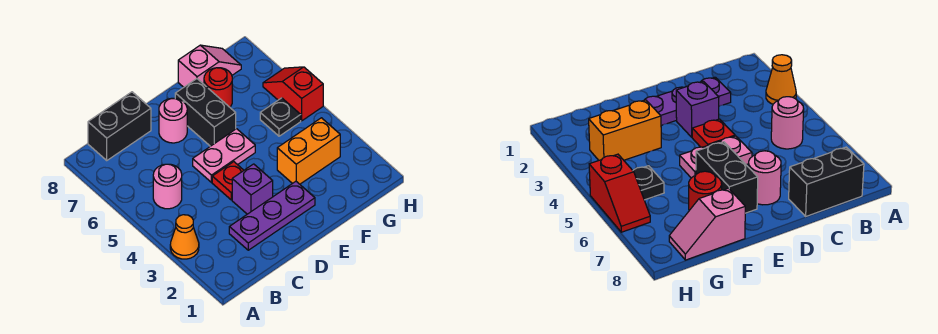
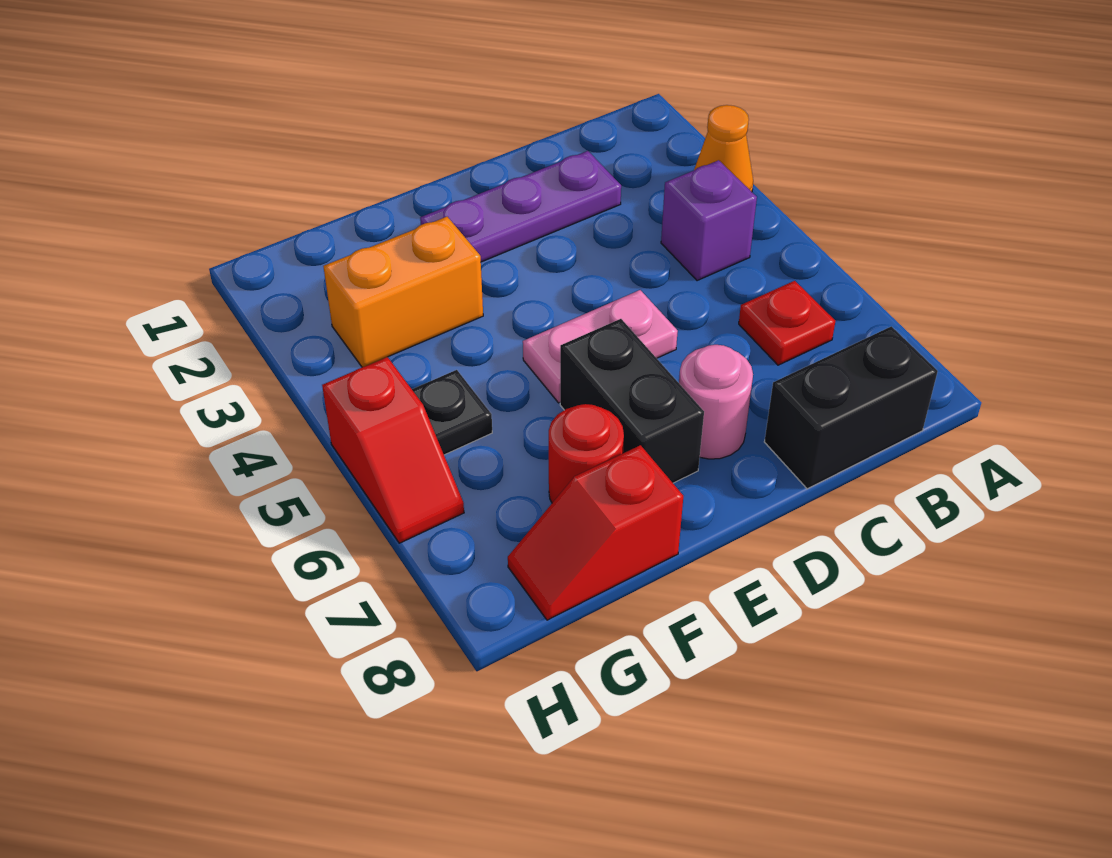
pink round brick B5 level 1 -> none
purple brick D3 level 1 -> purple brick B4 level 1
red plate D4 level 1 -> red plate B6 level 1
pink slope F8:G8 level 1 top F -> red slope F8:G8 level 1 top F

